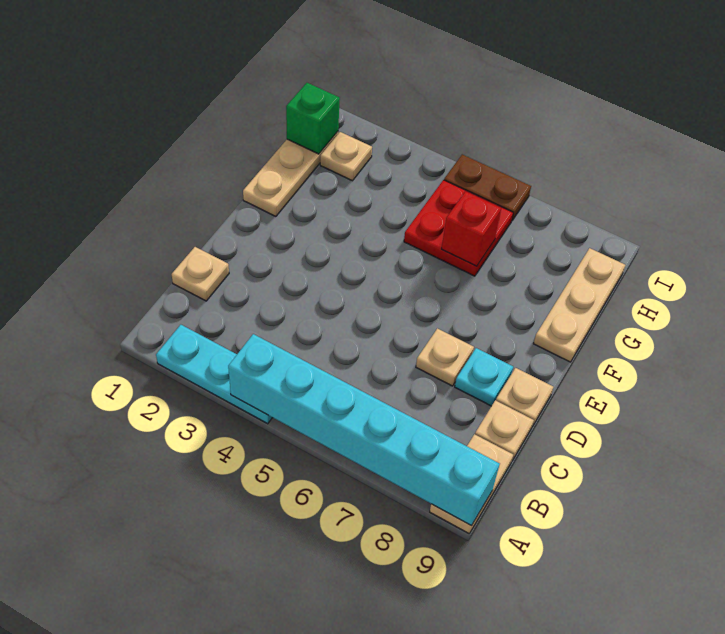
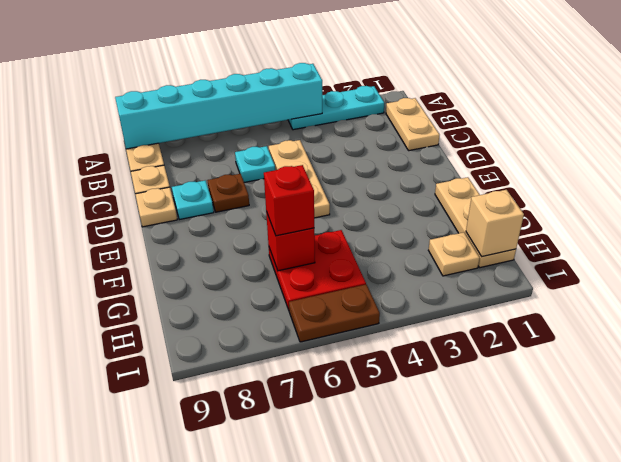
tan plate C1 level 1 -> tan plate B1:C1 level 1
none -> cyan plate C6 level 1
tan plate D7 level 1 -> brown plate D7 level 1
tan plate F9:H9 level 1 -> tan plate C5:E5 level 1
none -> red brick G6 level 3
green brick H1 level 2 -> tan brick H1 level 2

